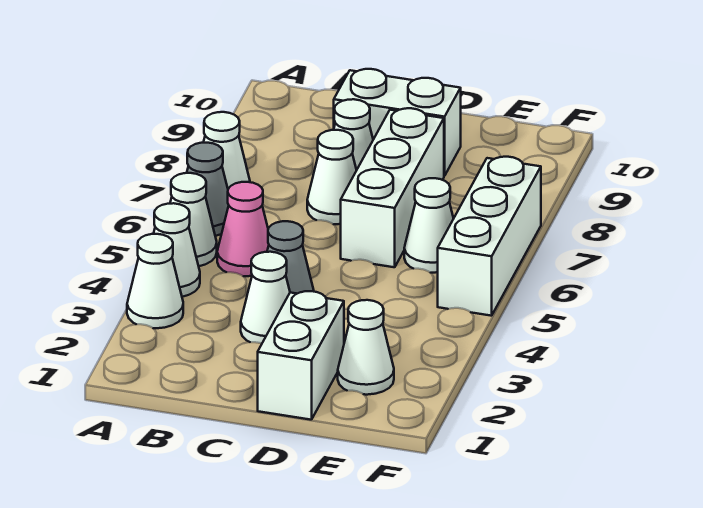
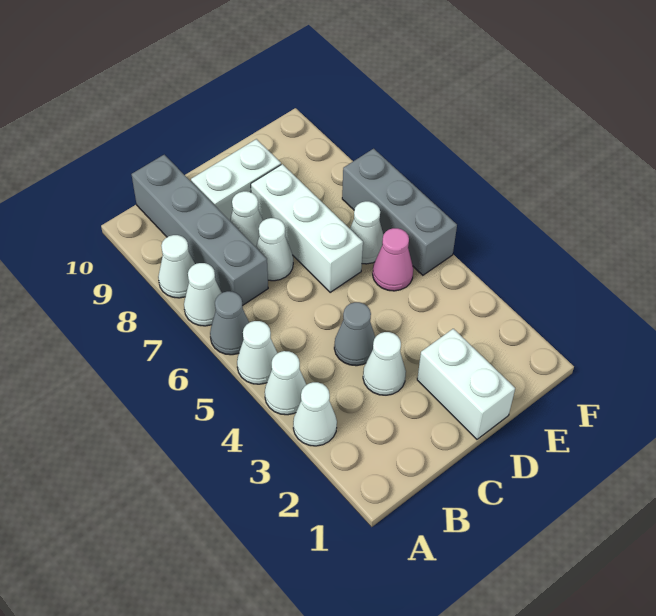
pink cone B5 level 1 -> pink cone E5 level 1
none -> grey brick B7:B10 level 1
white cone E2 level 1 -> white cone A8 level 1
white brick F5:F7 level 1 -> grey brick F5:F7 level 1

